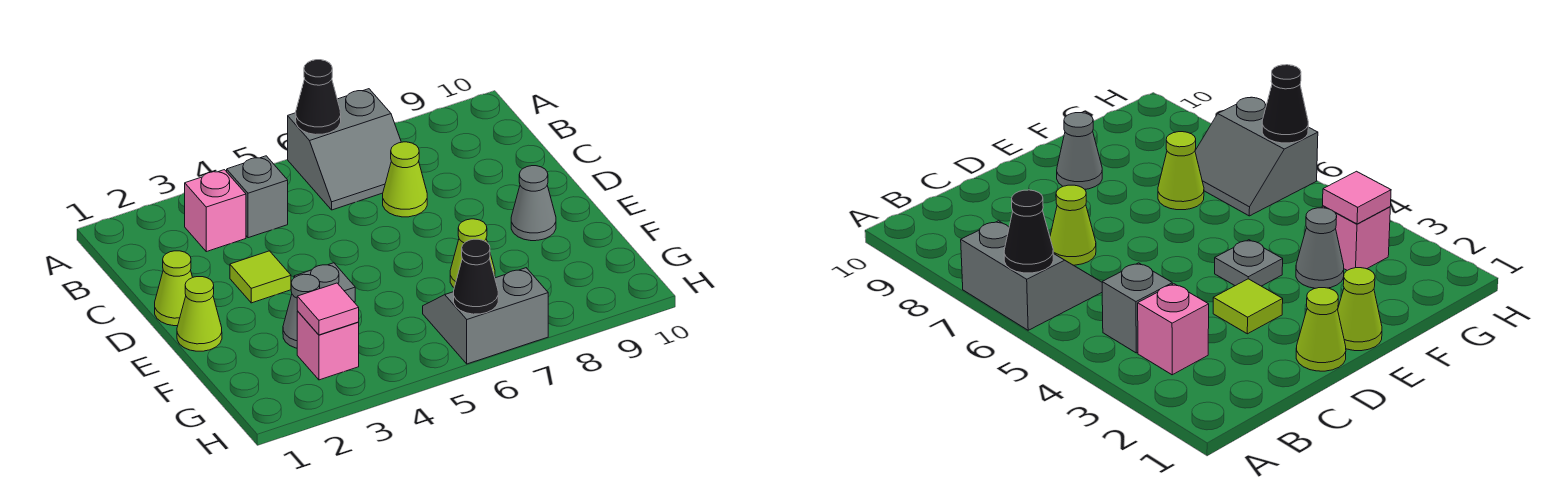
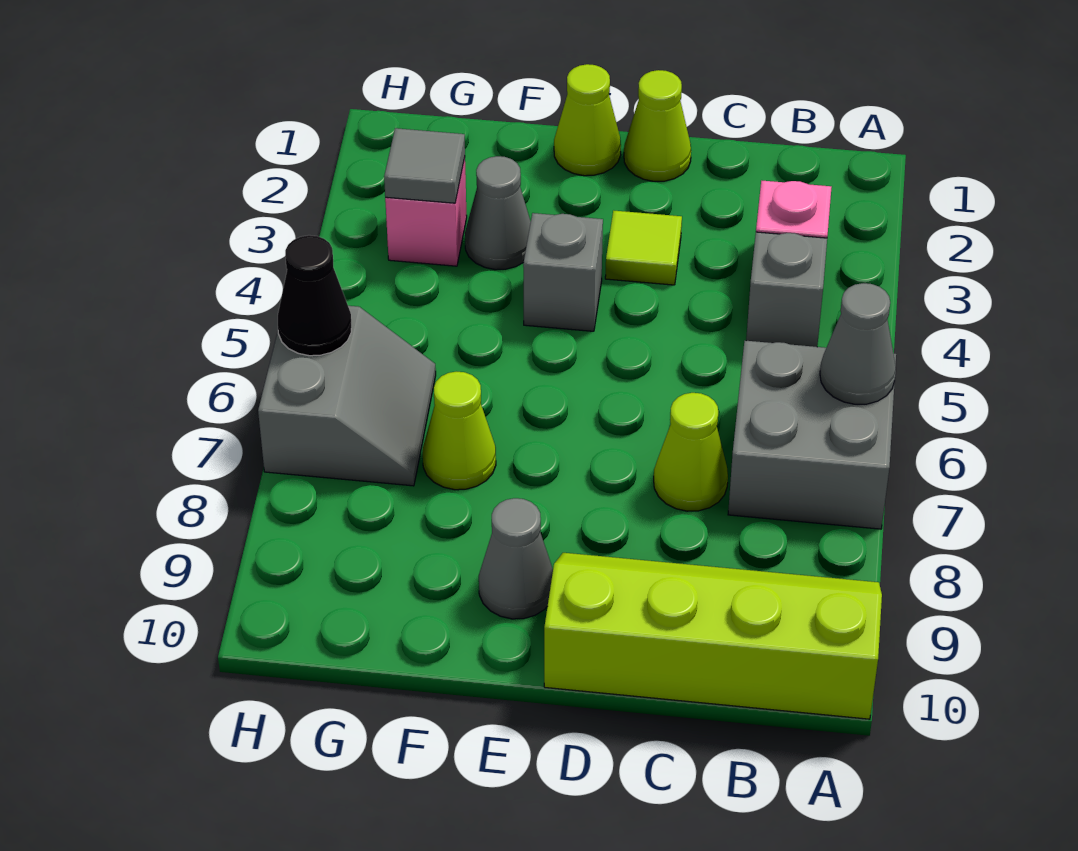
grey slope A6:B7 level 1 top A -> grey brick A6:B7 level 1
black cone A6 level 2 -> grey cone A6 level 2
none -> lime slope A9:D10 level 1 top 10
grey plate E4 level 1 -> grey brick E4 level 1
pink tile G3 level 2 -> grey tile G3 level 2

